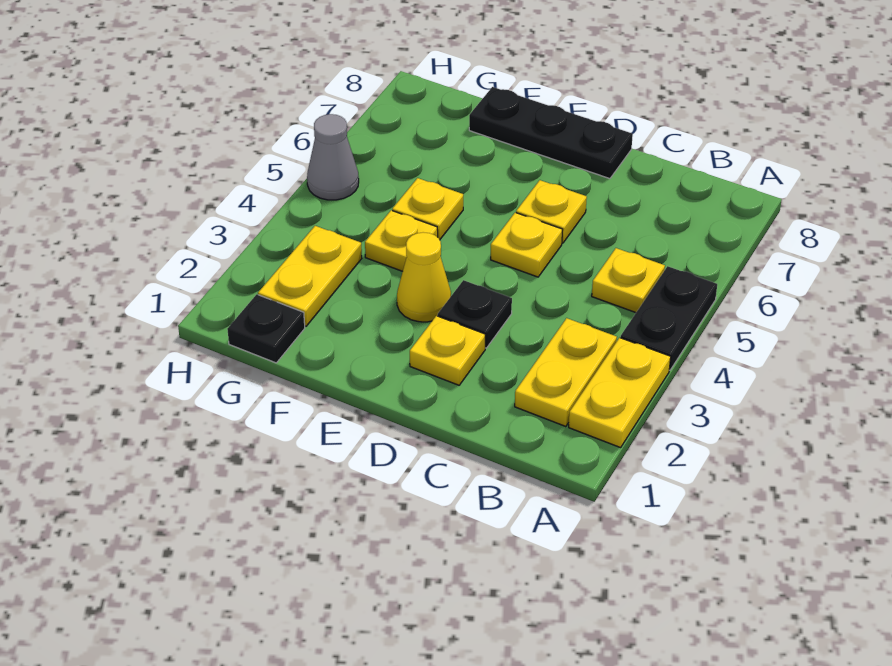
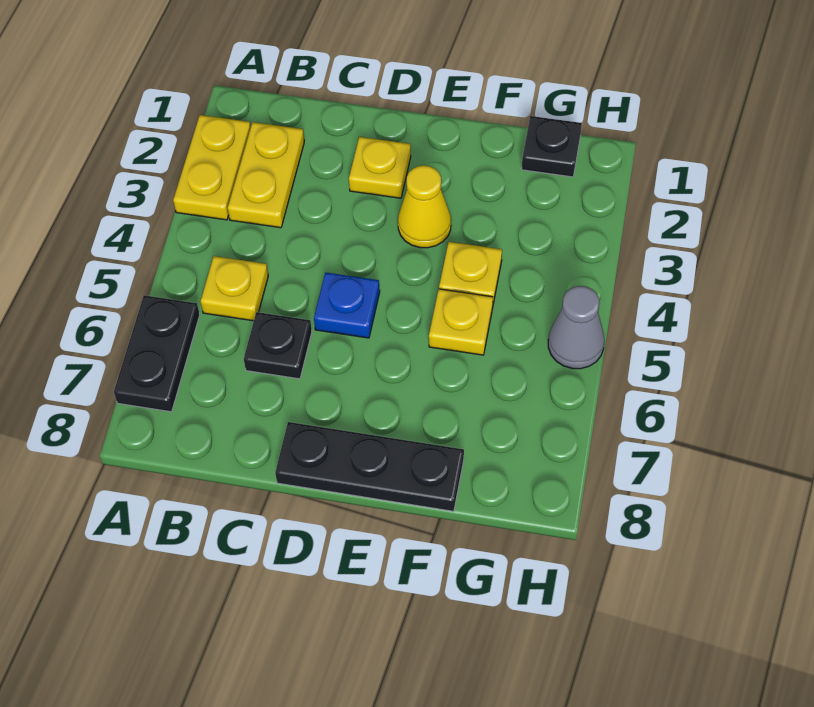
black plate A4:A5 level 1 -> black plate A6:A7 level 1
black plate D3 level 1 -> black plate C6 level 1
yellow plate D5 level 1 -> blue plate D5 level 1
yellow plate D6 level 1 -> none
yellow plate G2:G3 level 1 -> none

